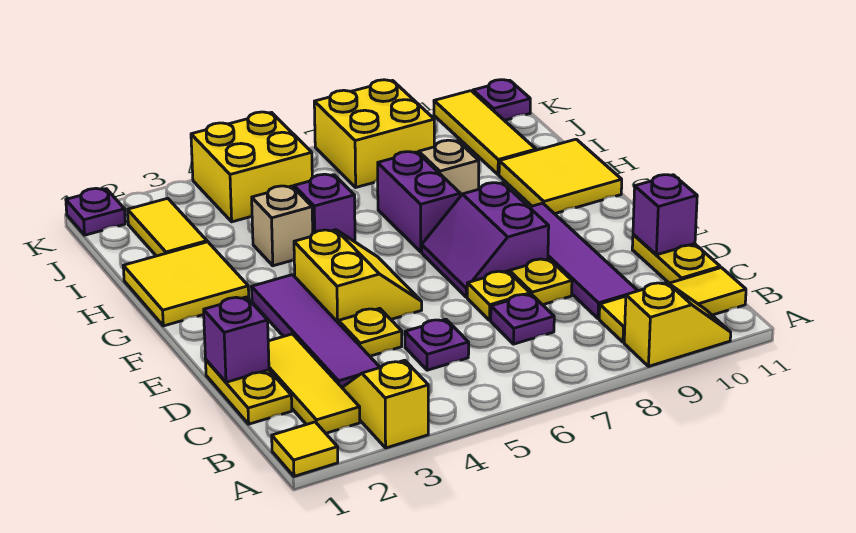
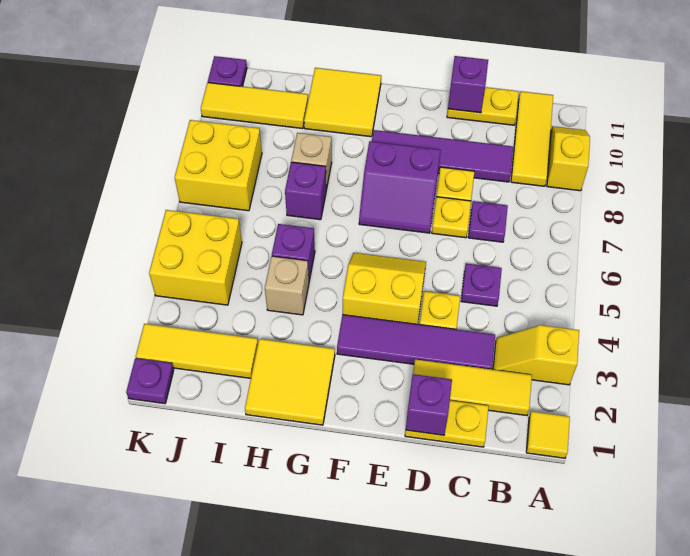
purple brick G7:H7 level 1 -> purple brick H7 level 1
yellow tile I2:J2 level 1 -> yellow tile I2:K2 level 1

